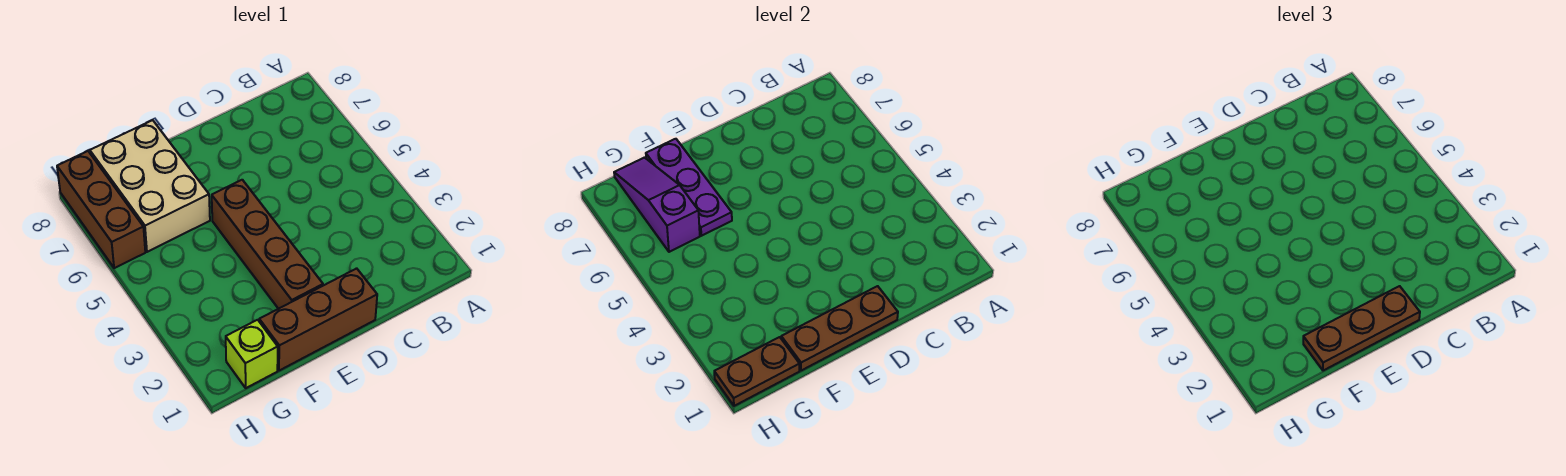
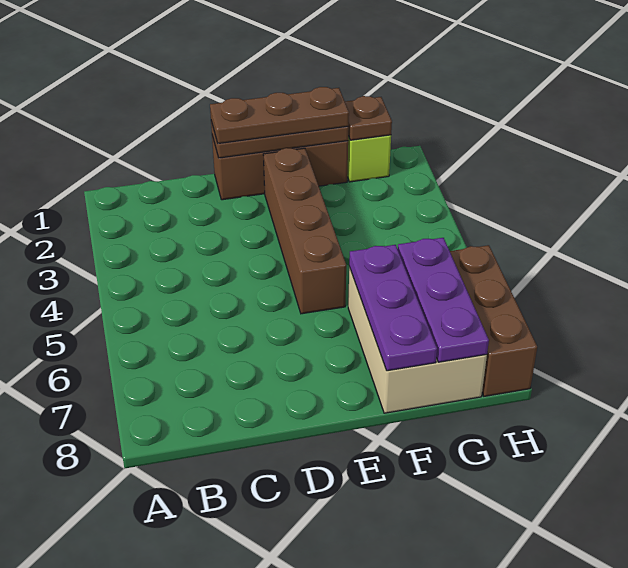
brown plate G1:H1 level 2 -> brown plate G1 level 2
purple slope G6:G8 level 2 top 6 -> purple plate G6:G8 level 2

